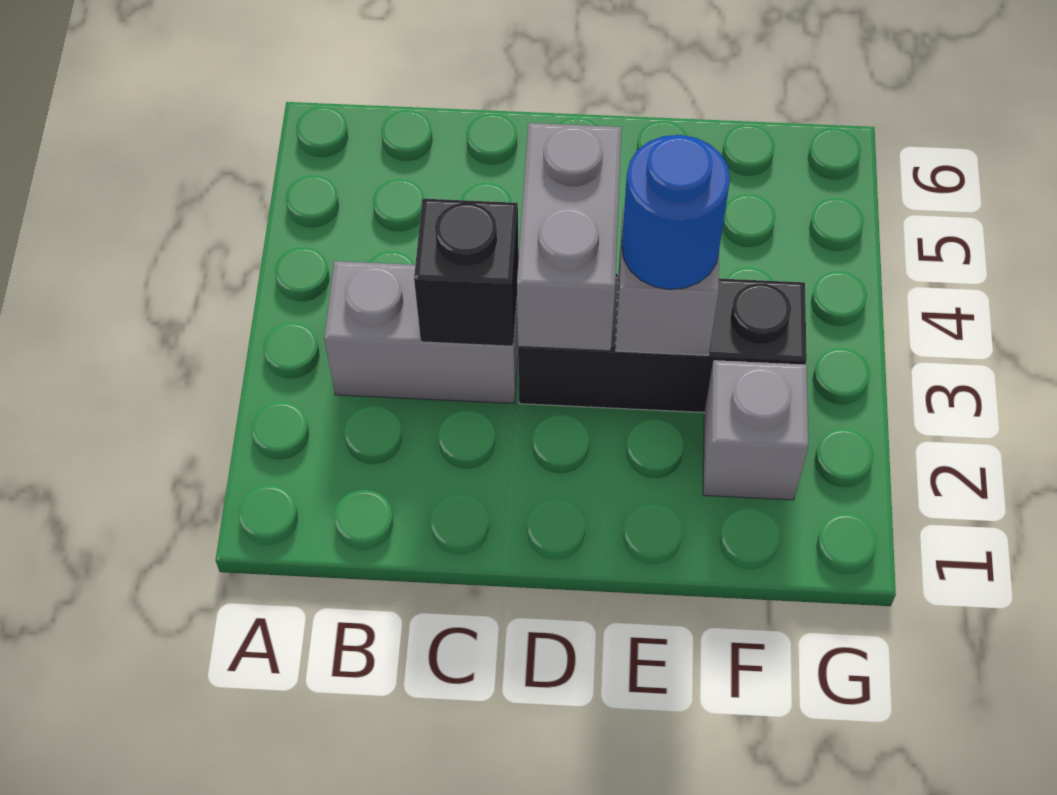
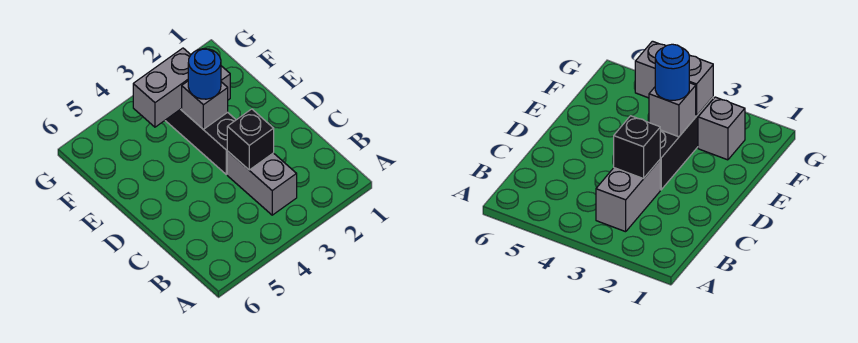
grey brick D3:D4 level 2 -> grey brick F3:F4 level 2

